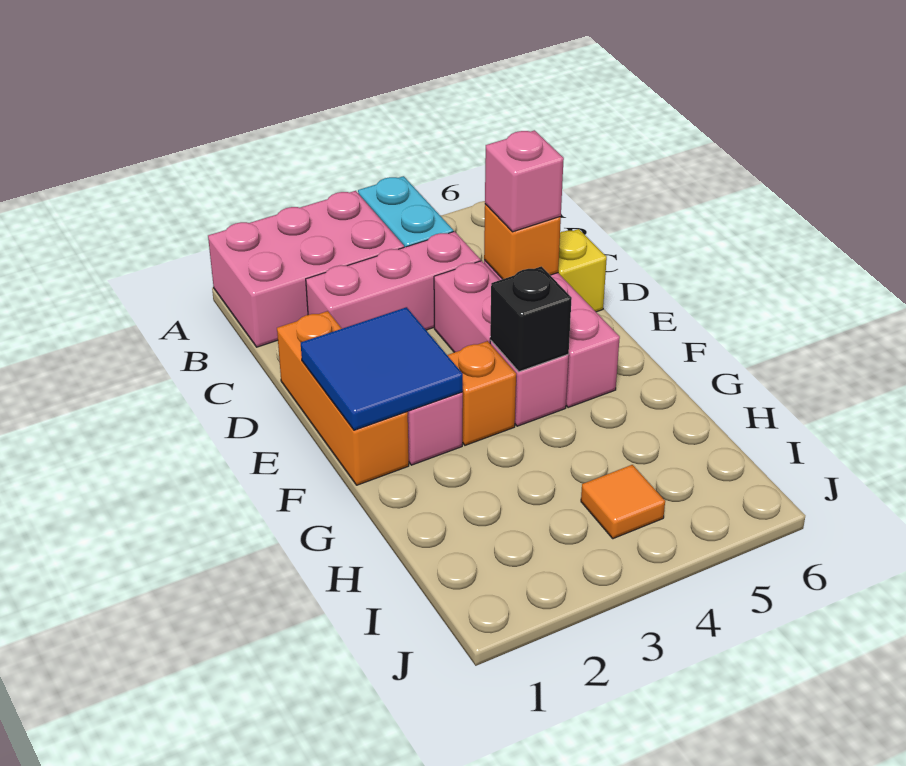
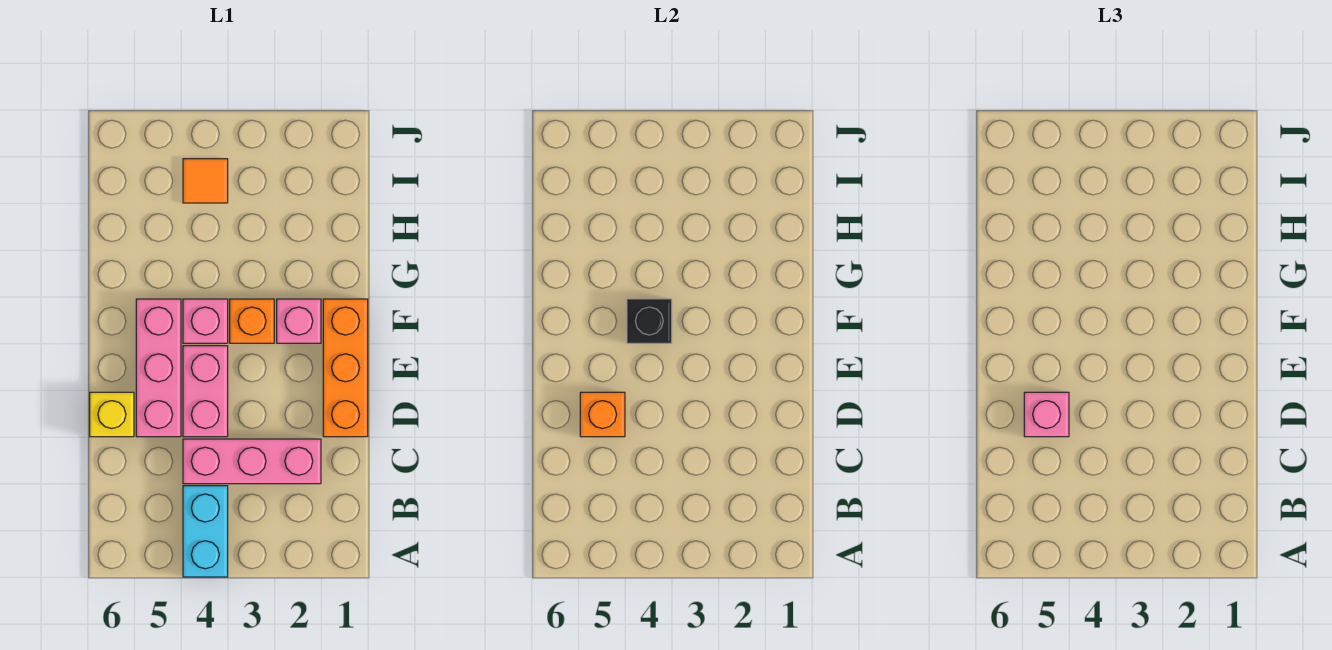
pink brick A1:B3 level 1 -> none
blue tile E1:F2 level 2 -> none

